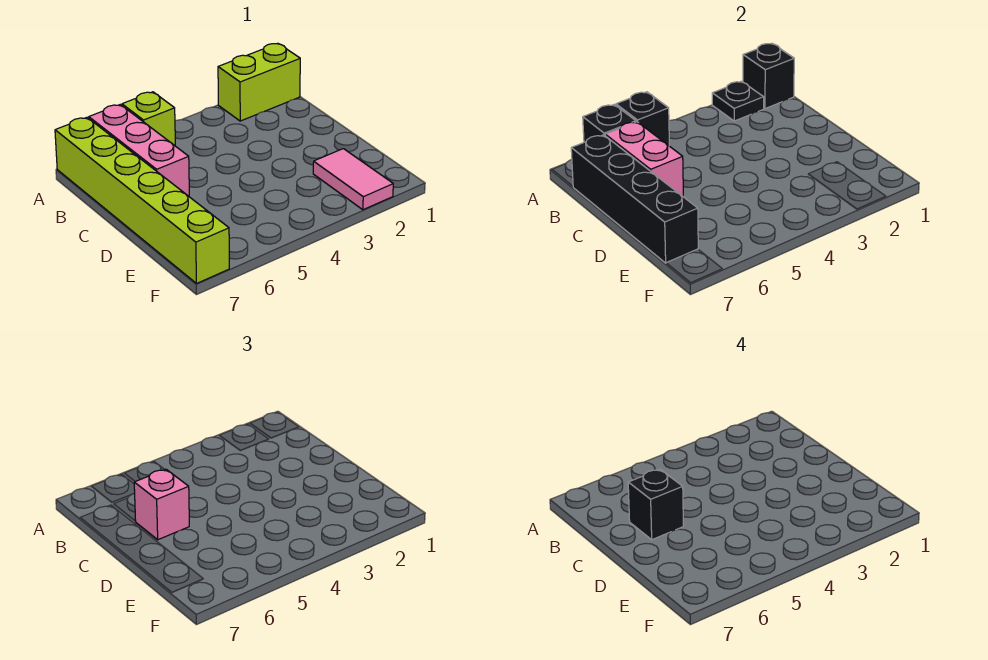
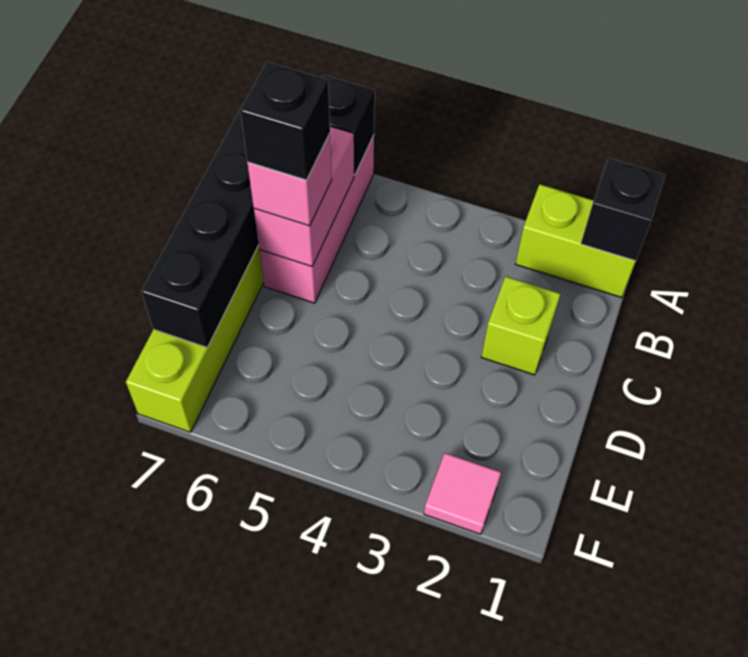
black plate A2 level 2 -> none
lime brick A5 level 1 -> lime brick C2 level 1
black brick A5 level 2 -> none
pink tile E2:F2 level 1 -> pink tile F2 level 1

